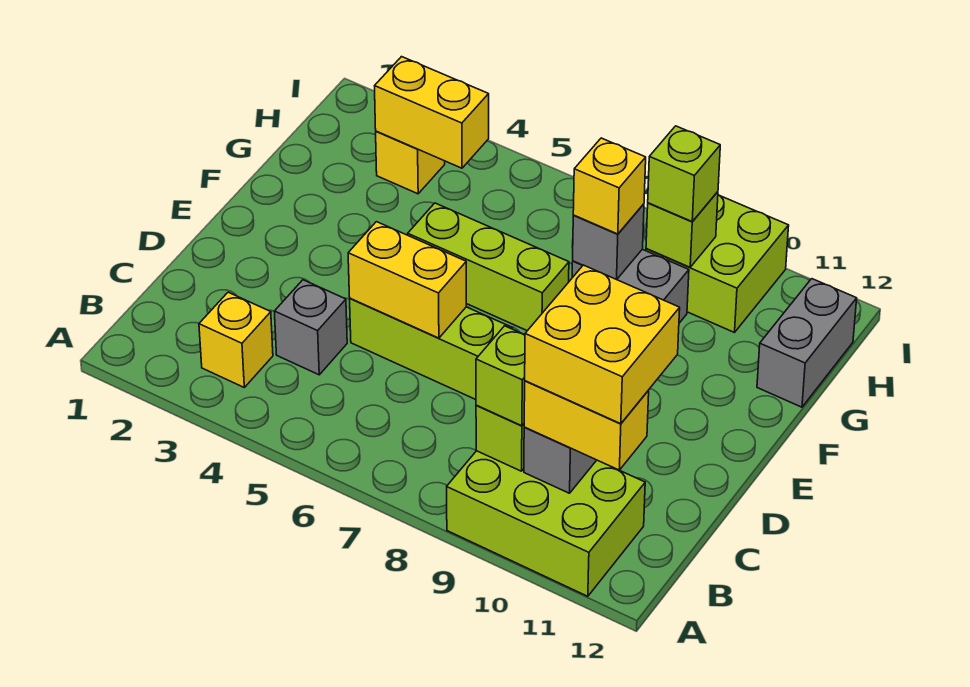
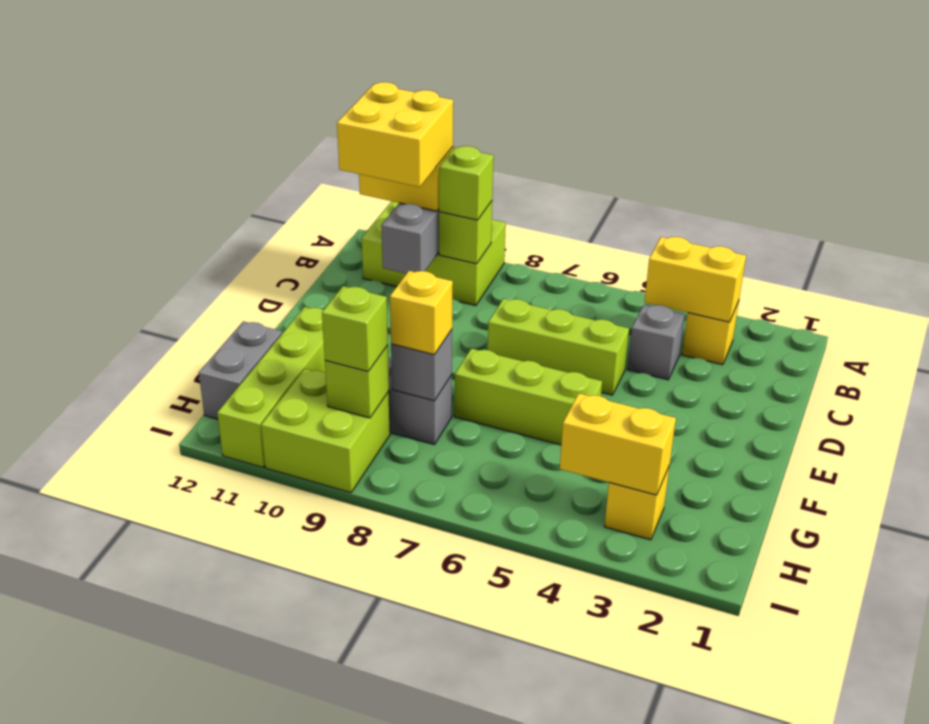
yellow brick D5:D6 level 2 -> yellow brick B3:B4 level 2
none -> lime brick F11:I11 level 1

